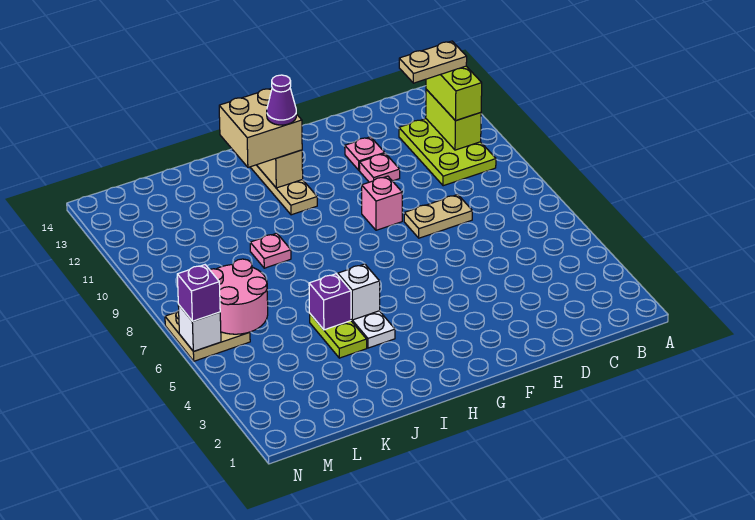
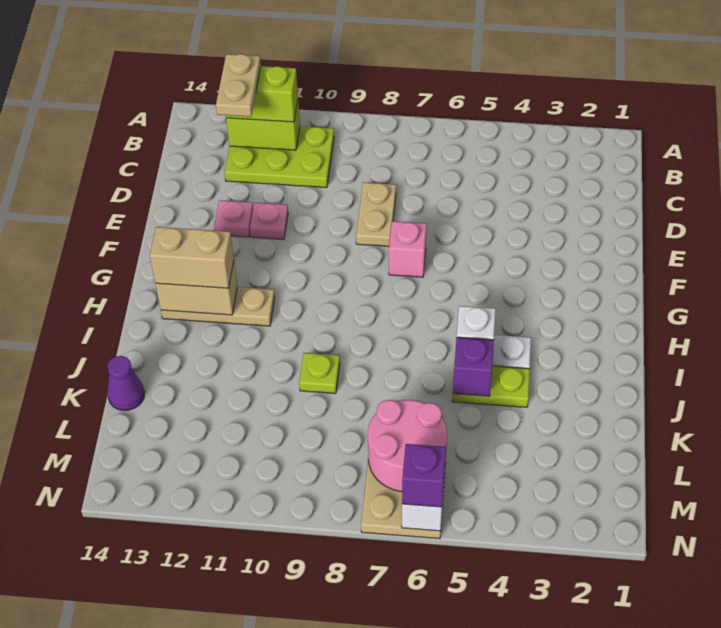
pink brick F9 level 1 -> pink brick F7 level 1
tan brick H12:I13 level 3 -> tan brick H12:H13 level 3
purple cone H12 level 4 -> purple cone K14 level 1
pink plate J9 level 1 -> lime plate J9 level 1

